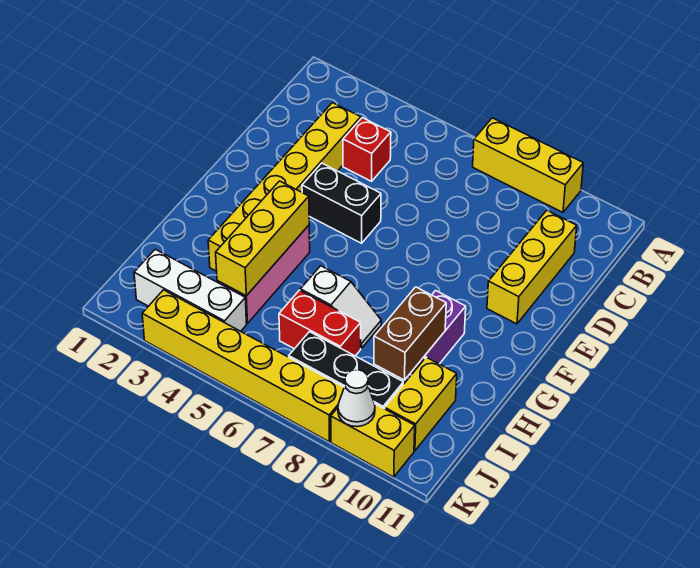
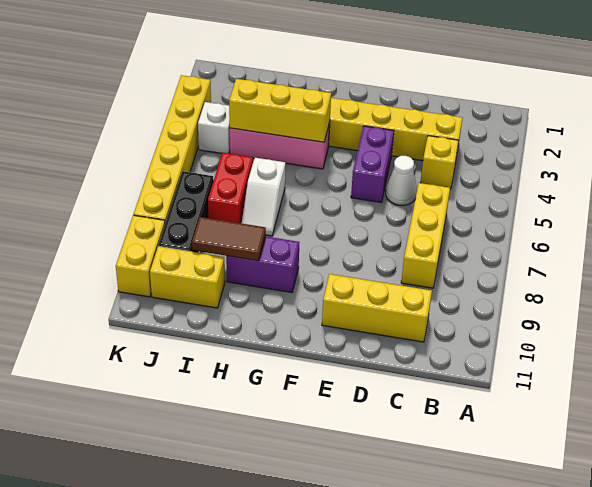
yellow brick A7:A9 level 1 -> yellow brick C6:C8 level 1
red brick C4 level 1 -> yellow brick C4 level 1
black brick E4:E5 level 1 -> purple brick E4:E5 level 1
brown brick H9:I9 level 2 -> brown tile H9:I9 level 2
white brick J2:J4 level 1 -> white brick J4 level 1
white cone K9 level 2 -> white cone D5 level 1

